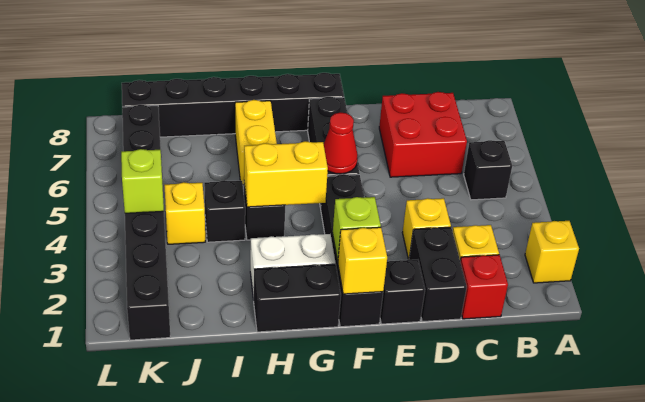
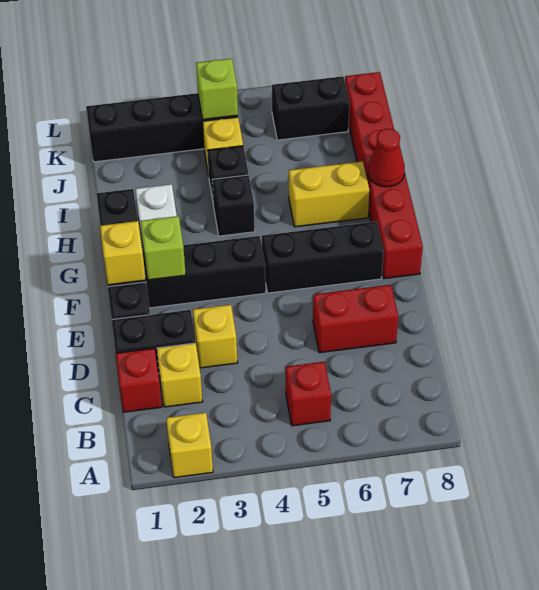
black brick B5 level 1 -> red brick B5 level 1
red brick C6:D7 level 1 -> red brick D6:D7 level 1
red cone F5 level 2 -> red cone H8 level 2
black brick F8:K8 level 1 -> red brick F8:K8 level 1
yellow brick G4:H4 level 2 -> none

